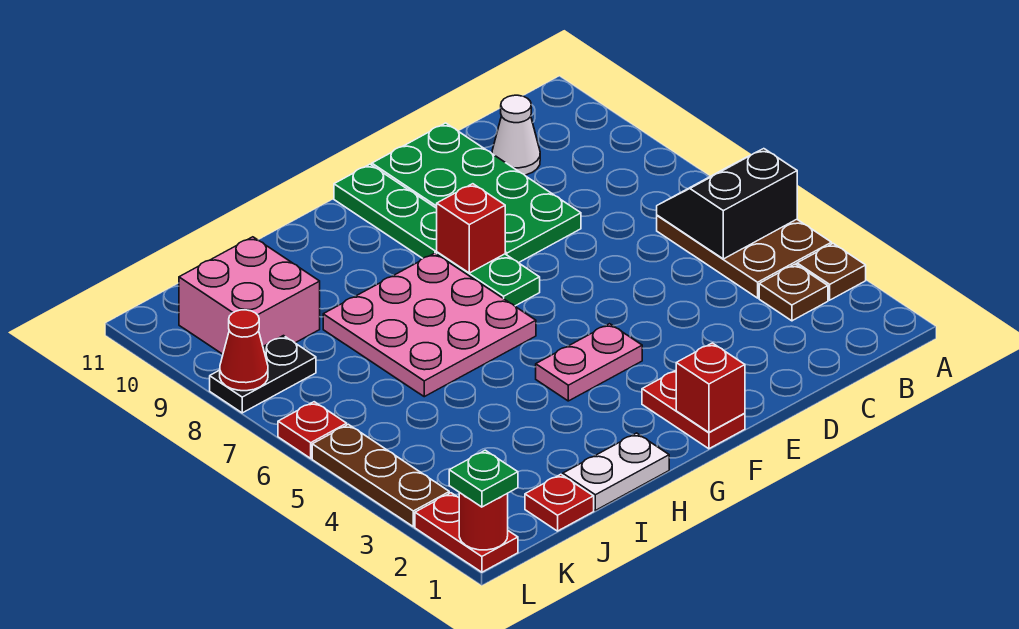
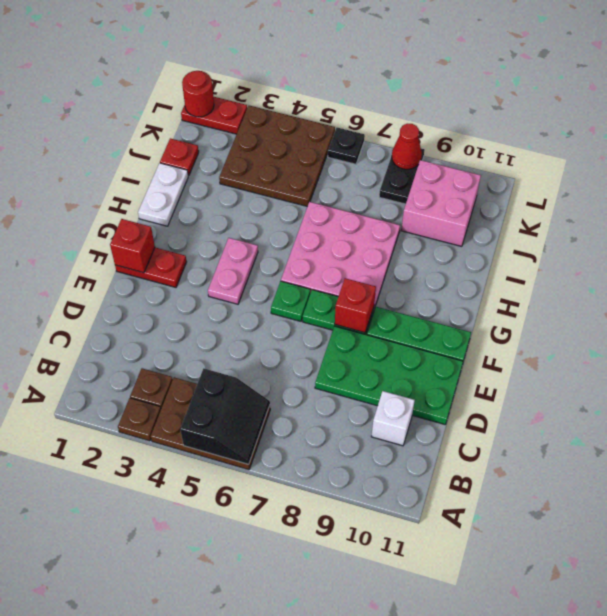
white cone C10 level 1 -> white brick C10 level 1
green plate L1 level 3 -> green plate F6 level 1
brown plate L3:L5 level 1 -> brown plate J3:L5 level 1
red plate L6 level 1 -> black plate L6 level 1

